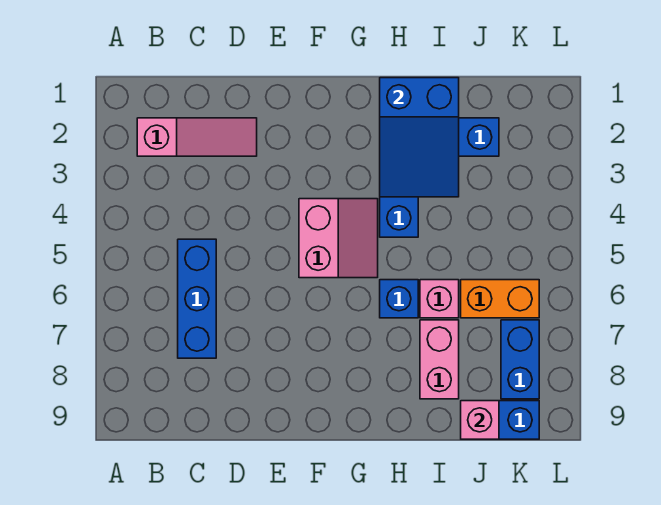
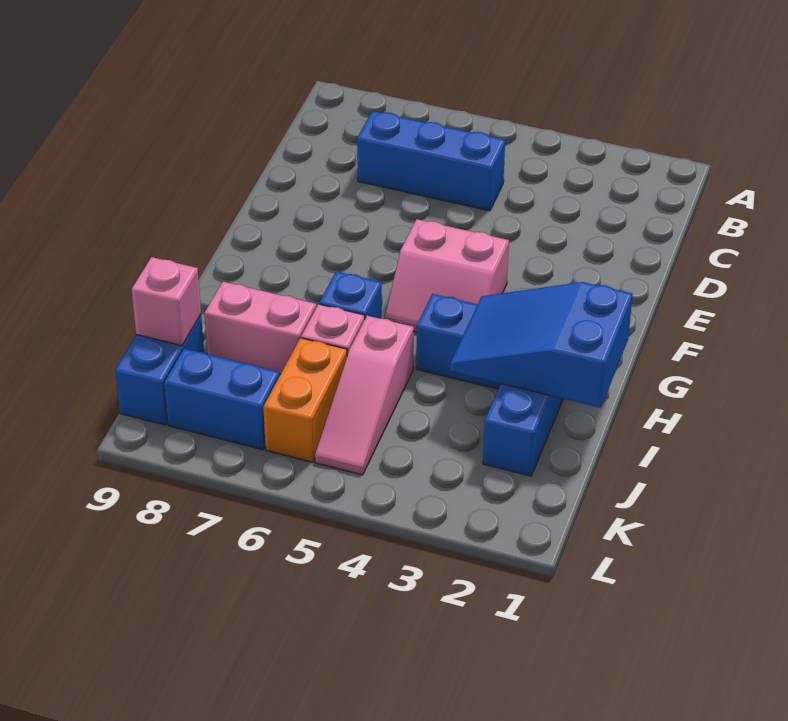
pink slope B2:D2 level 1 top B -> pink slope I5:K5 level 1 top I

